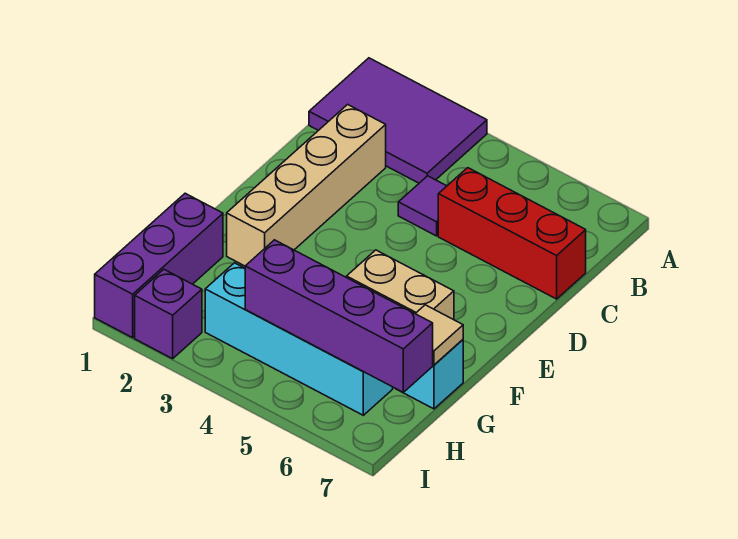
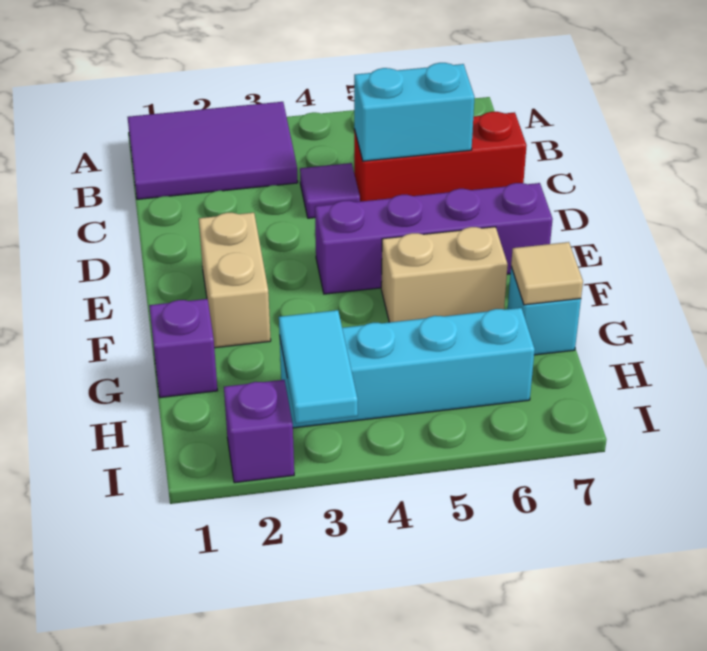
tan brick C2:F2 level 1 -> tan brick E2:F2 level 1
none -> cyan brick C5:C6 level 2
purple brick G1:I1 level 1 -> purple brick G1 level 1
none -> cyan tile H3:I3 level 2
purple brick H4:H7 level 2 -> purple brick E4:E7 level 1

